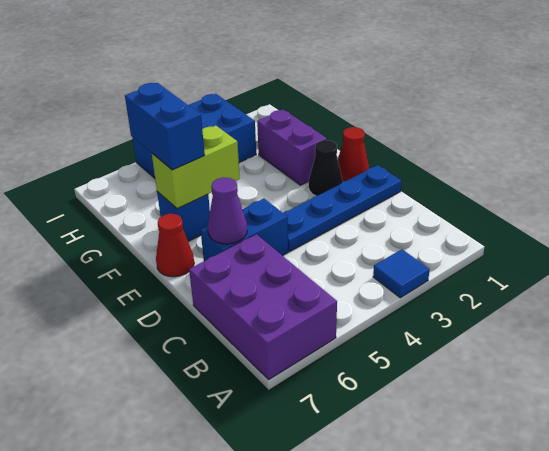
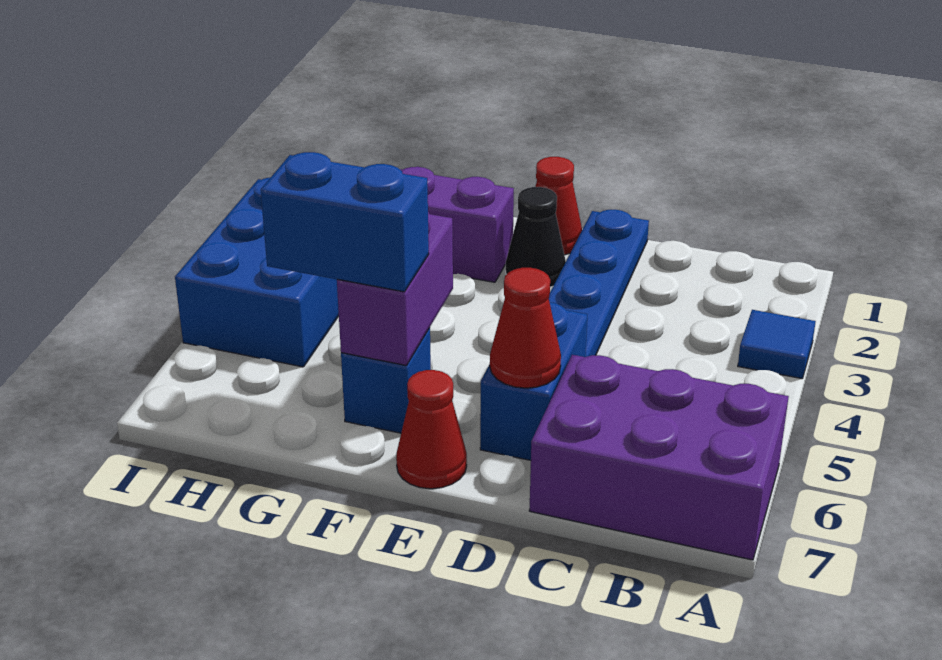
purple cone D6 level 2 -> red cone D6 level 2
lime brick F5:F6 level 2 -> purple brick F5:F6 level 2

